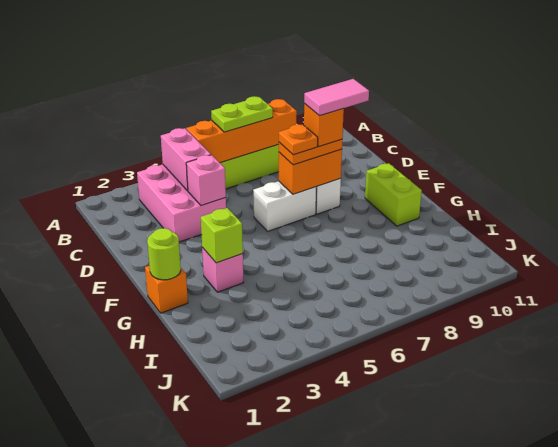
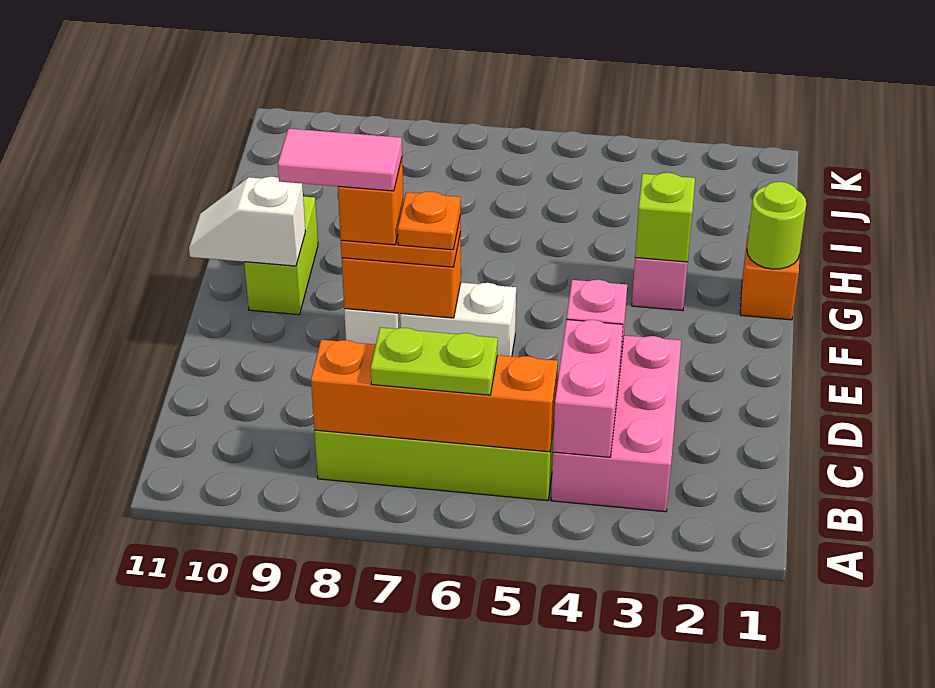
none -> white slope F10:F11 level 2 top 10

